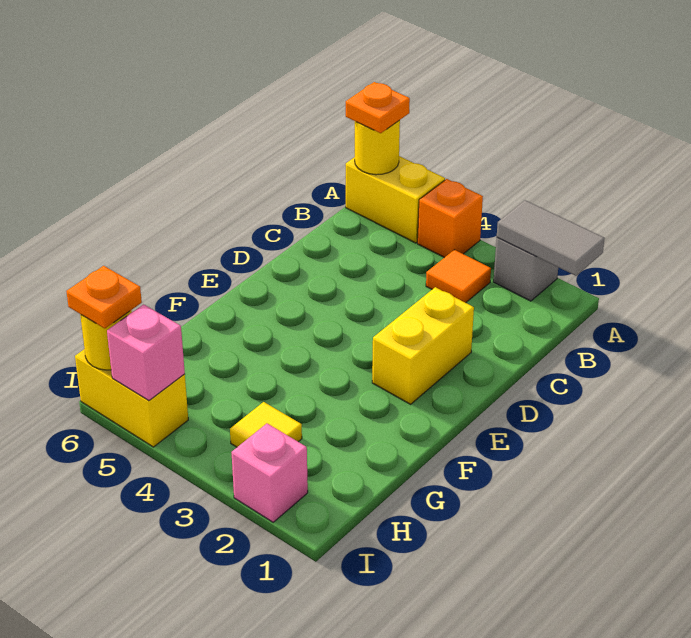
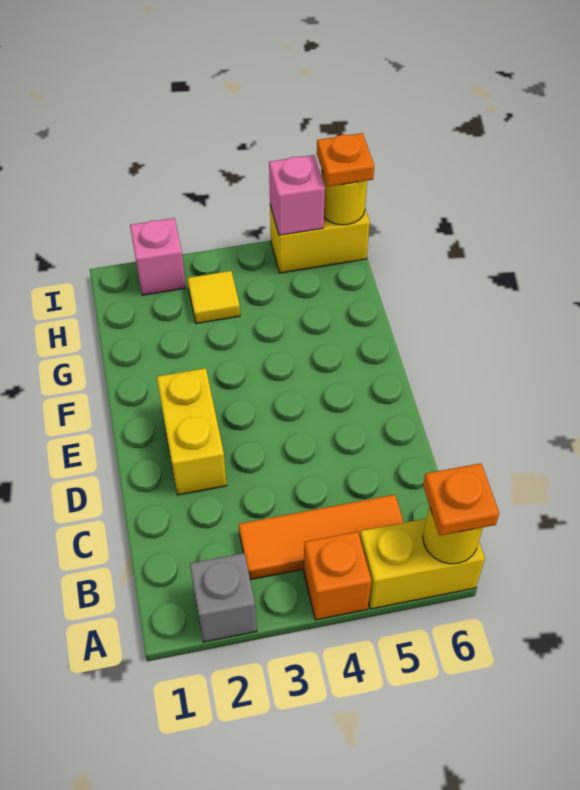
grey tile A1:A2 level 2 -> none
orange tile B3 level 1 -> orange tile B3:B5 level 1

